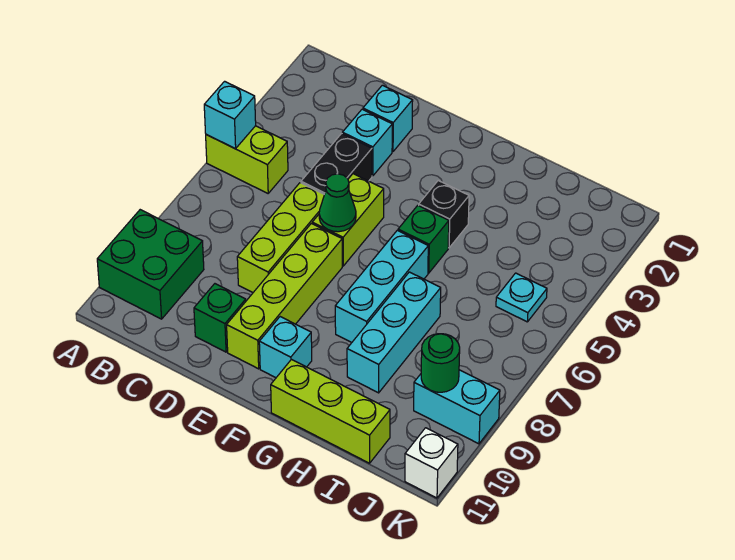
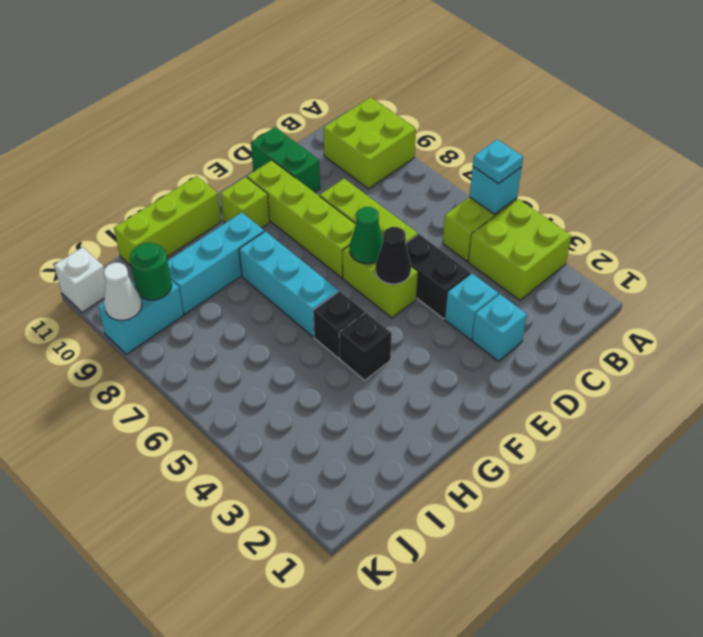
none -> lime brick A3:B4 level 1
green brick A9:B10 level 1 -> lime brick A9:B10 level 1
green brick D10 level 1 -> green brick D10:D11 level 1
none -> black cone E5 level 2
cyan brick F10 level 1 -> lime brick F10 level 1
green brick G5 level 1 -> black brick G5 level 1
cyan brick H7:H9 level 1 -> cyan brick G9:I9 level 1
cyan plate J5 level 1 -> cyan plate A5 level 3
none -> white cone K9 level 2

